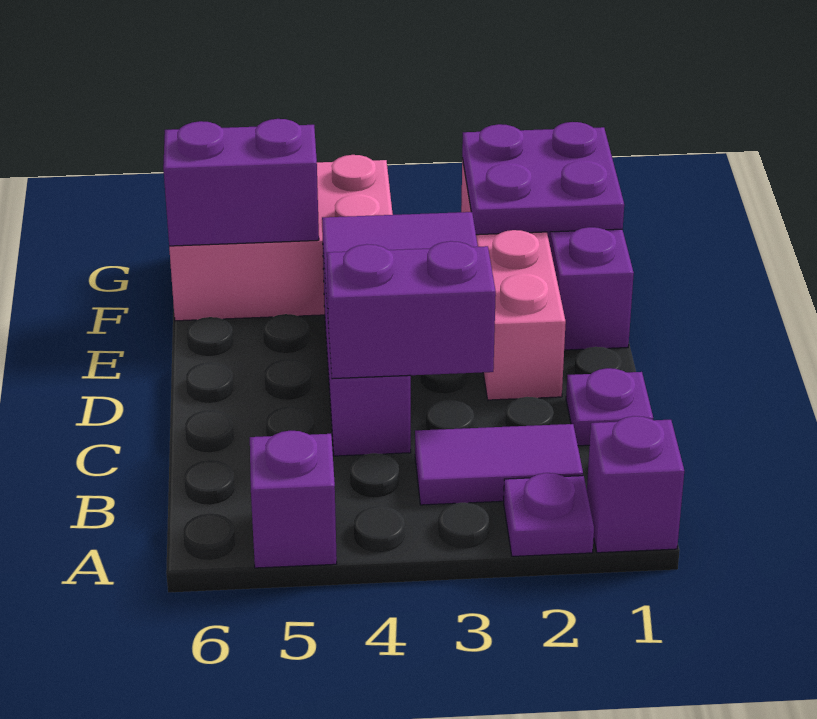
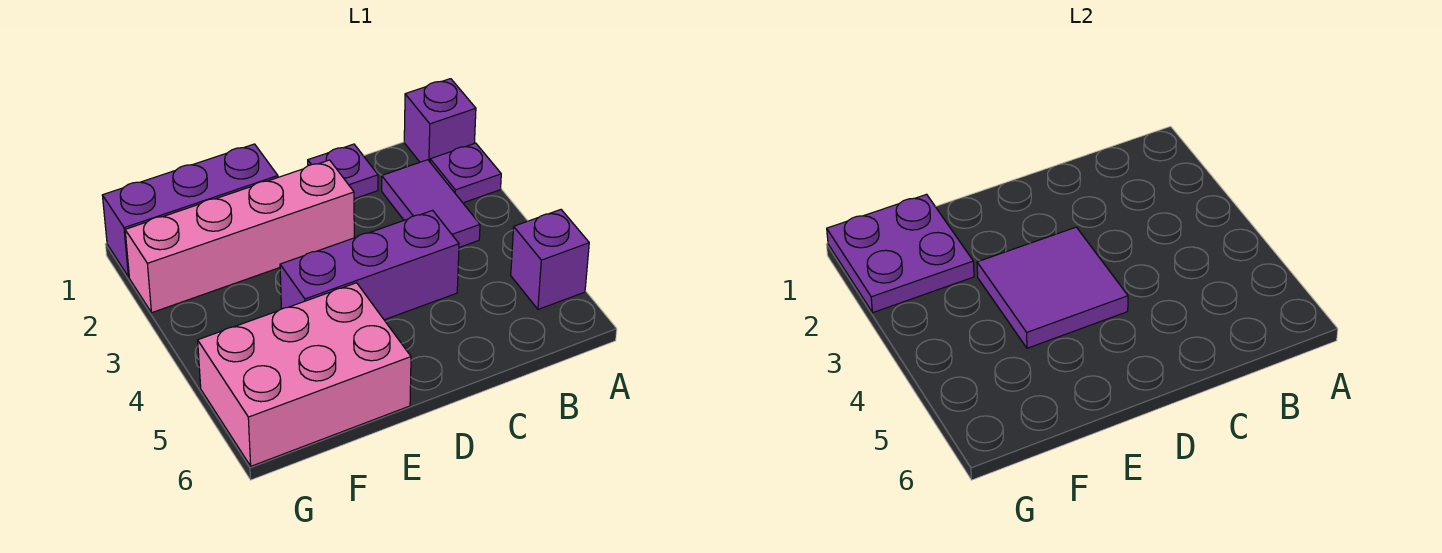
purple brick C3:C4 level 2 -> none
pink brick F4:G6 level 1 -> pink brick E5:G6 level 1
purple brick F5:F6 level 2 -> none

